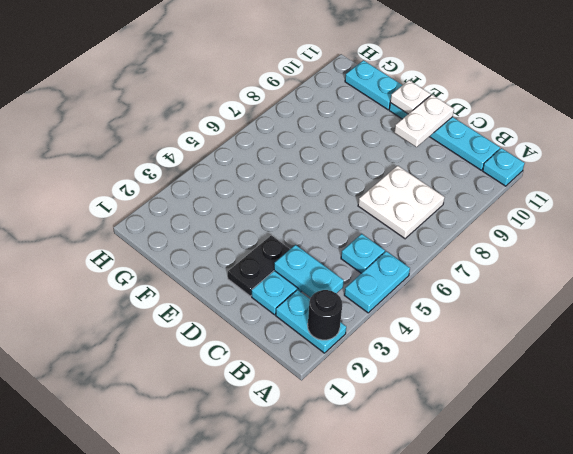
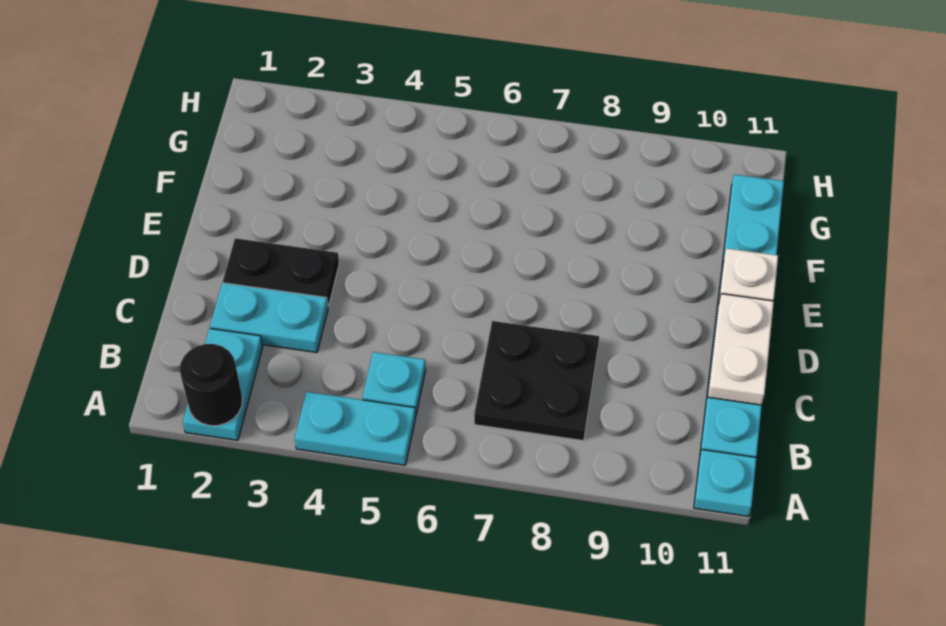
cyan plate B3:C3 level 2 -> none
white plate B7:C8 level 1 -> black plate B7:C8 level 1
white plate D10:D11 level 2 -> white plate C11:D11 level 2

